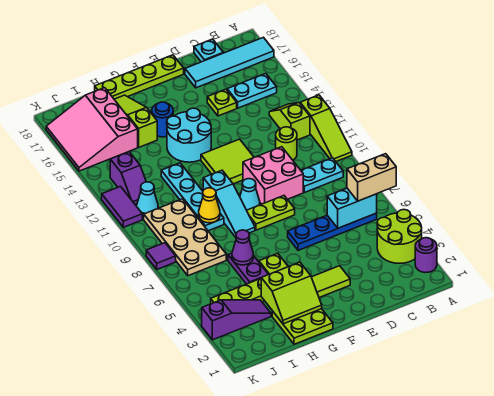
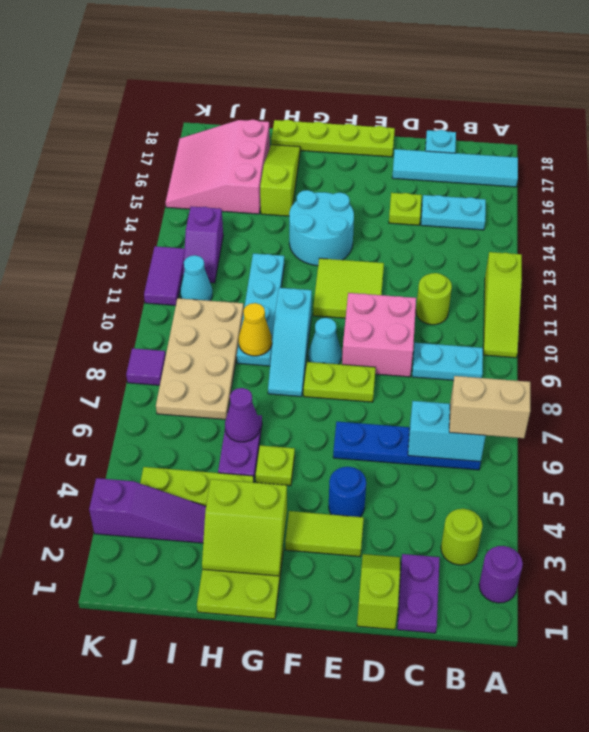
lime round brick A3:B4 level 1 -> lime round brick B3 level 1
lime slope B12:B13 level 1 top 12 -> lime slope D1:D2 level 1 top 1
none -> purple plate C1:C2 level 1
blue round brick G15 level 1 -> blue round brick E4 level 1

